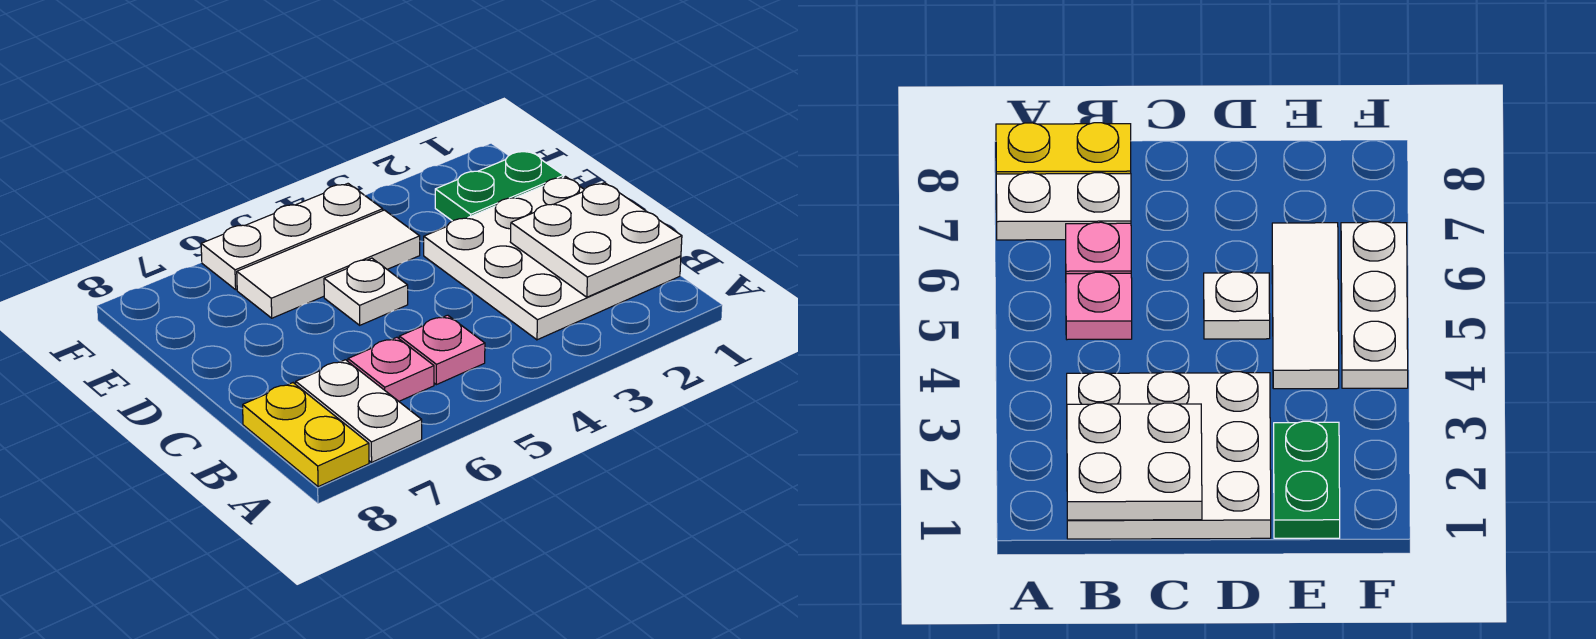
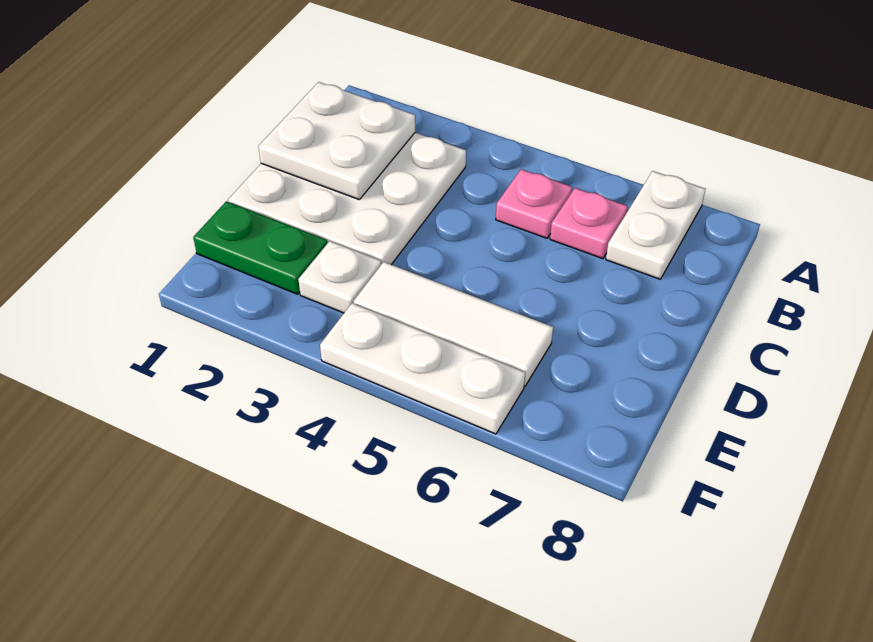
yellow plate A8:B8 level 1 -> none
white plate D5 level 1 -> white plate E3 level 1

